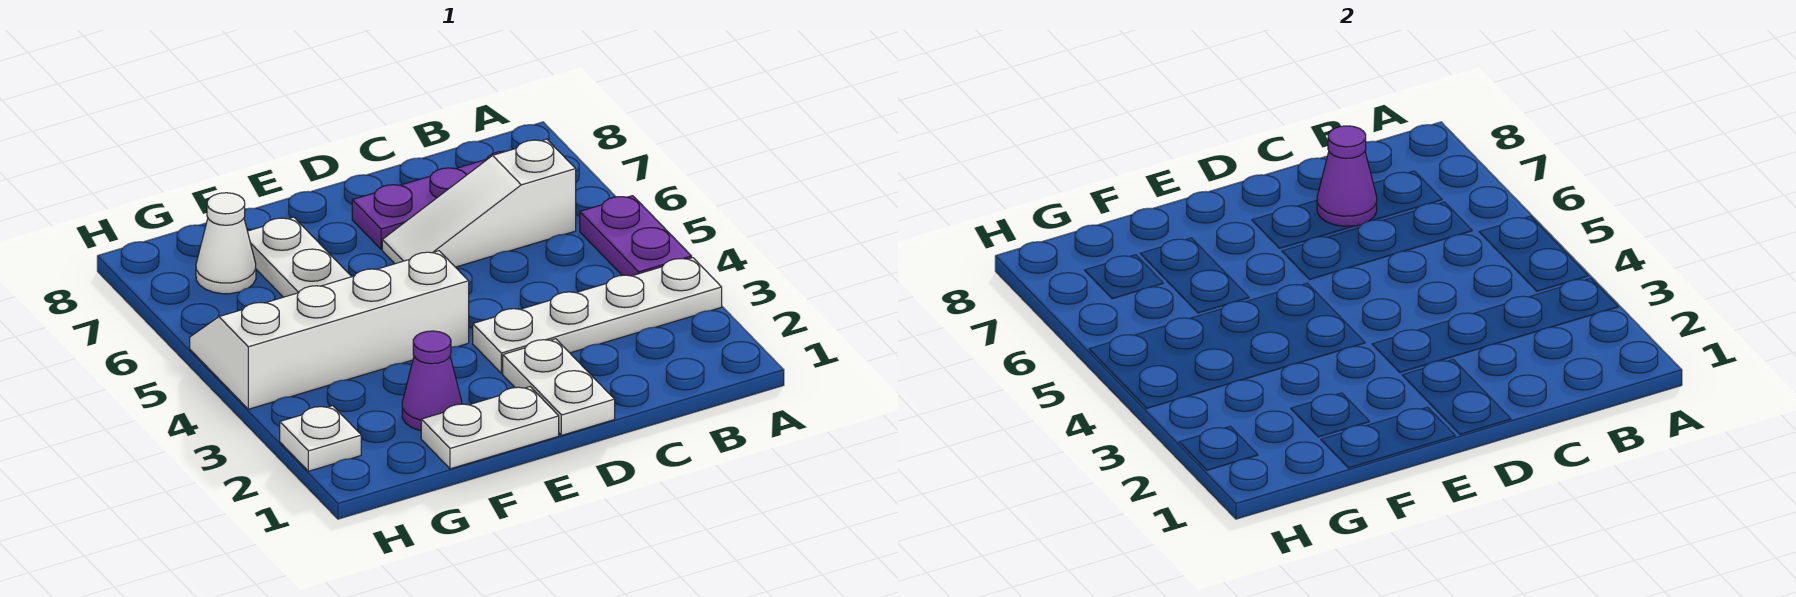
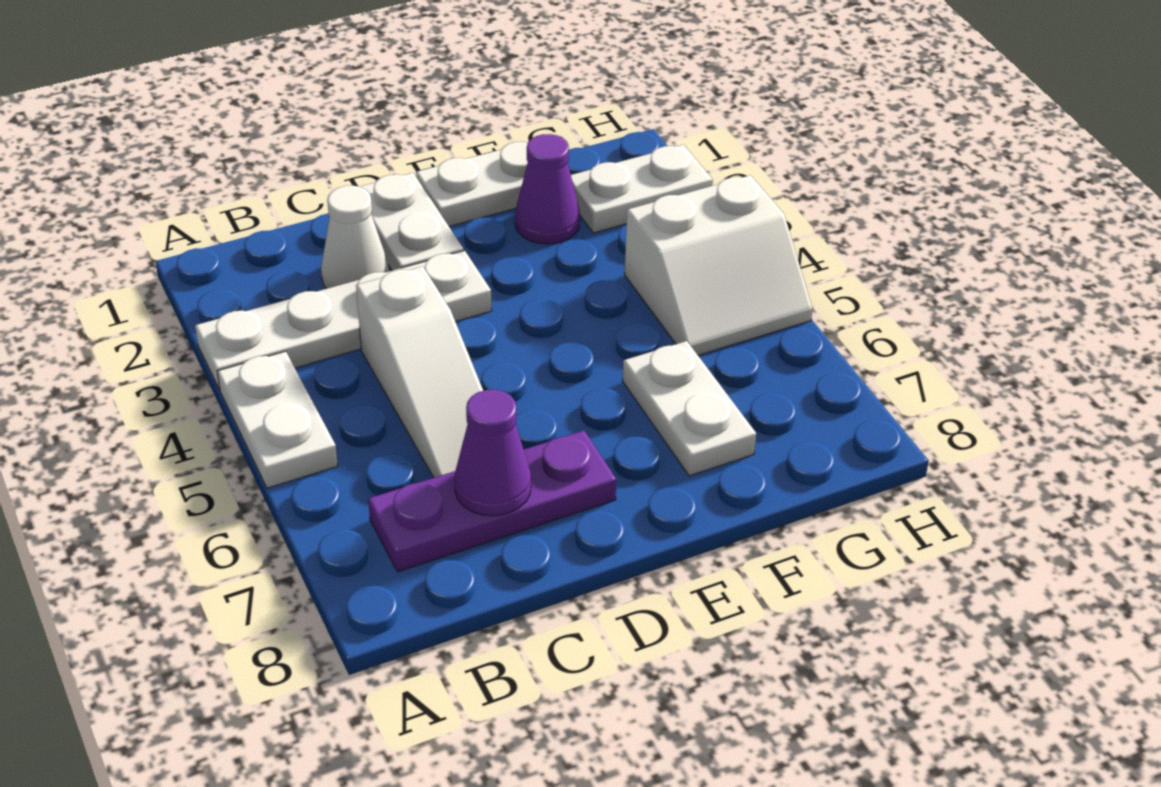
purple plate A4:A5 level 1 -> white plate A4:A5 level 1
white slope B6:D6 level 1 top B -> white slope C4:C6 level 1 top 4
white slope E4:H5 level 1 top 4 -> white slope G4:H5 level 1 top 4
white cone G7 level 1 -> white cone C2 level 1
white plate H2 level 1 -> white plate G2:H2 level 1

